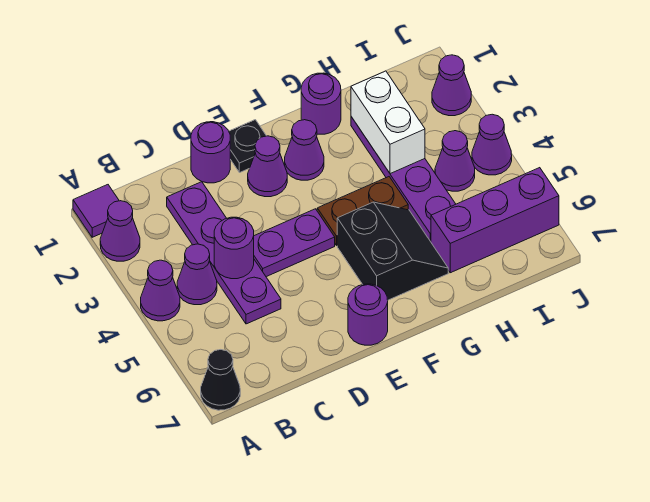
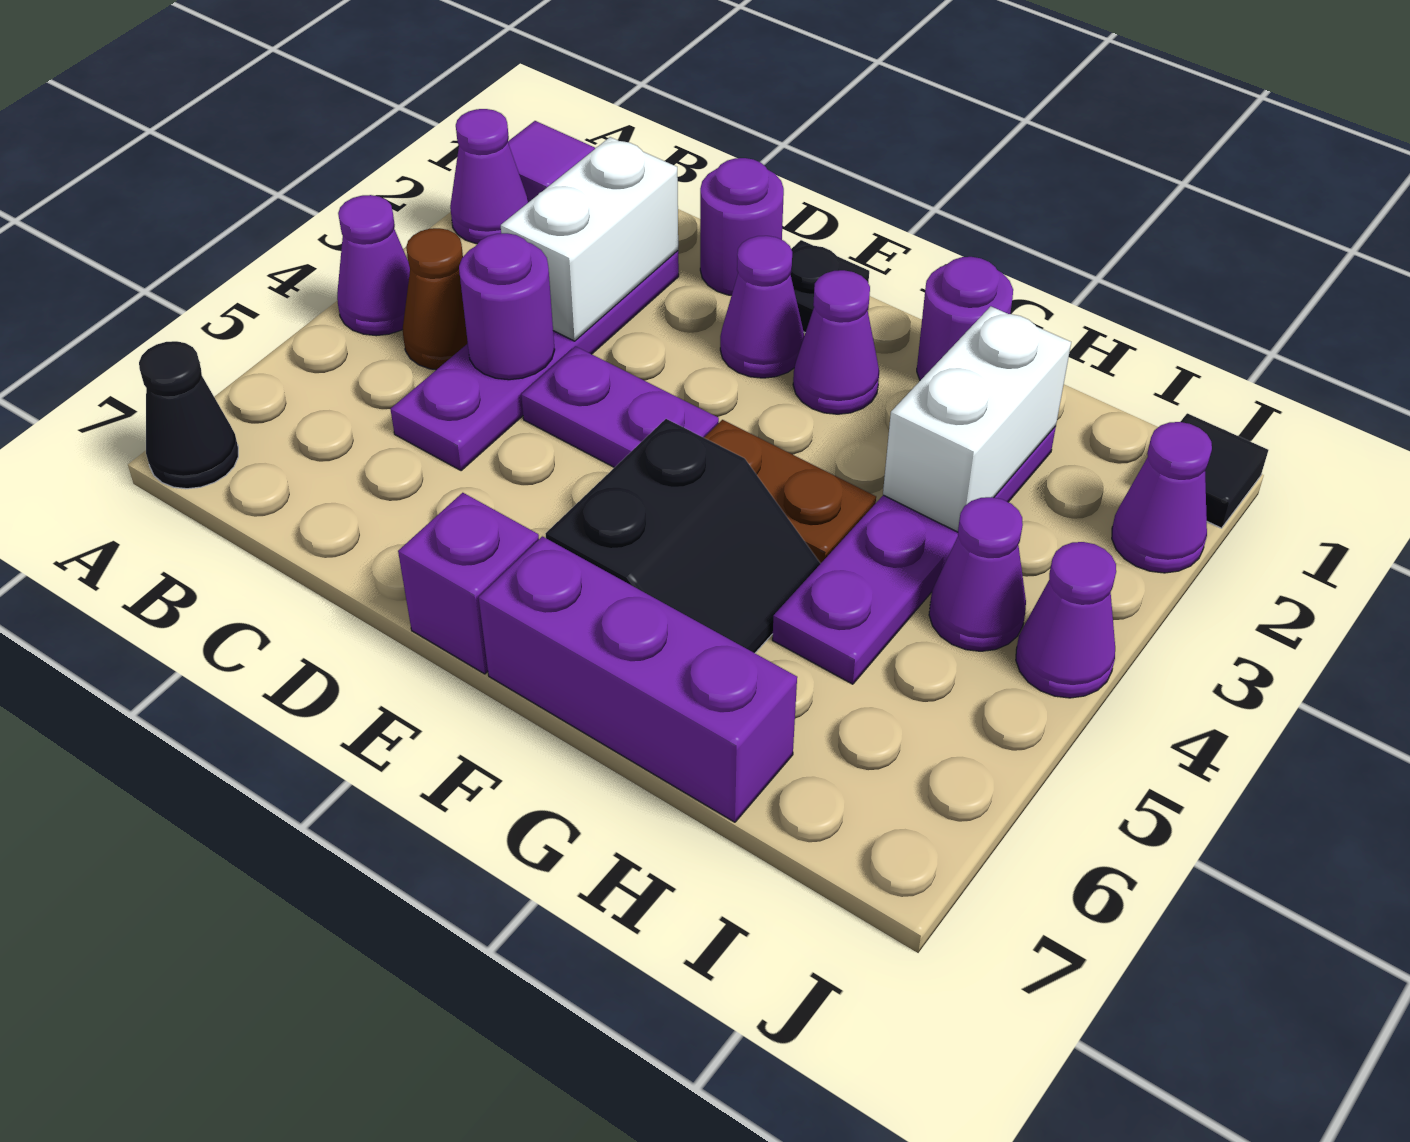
purple cone B4 level 1 -> brown cone B4 level 1
none -> white brick C2:C3 level 2
purple round brick E7 level 1 -> purple brick E7 level 1
purple brick H6:J6 level 1 -> purple brick F7:H7 level 1
none -> black tile J1 level 1

